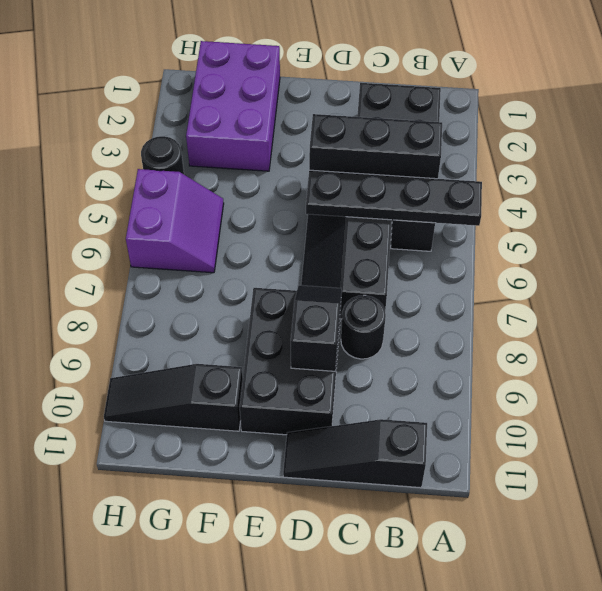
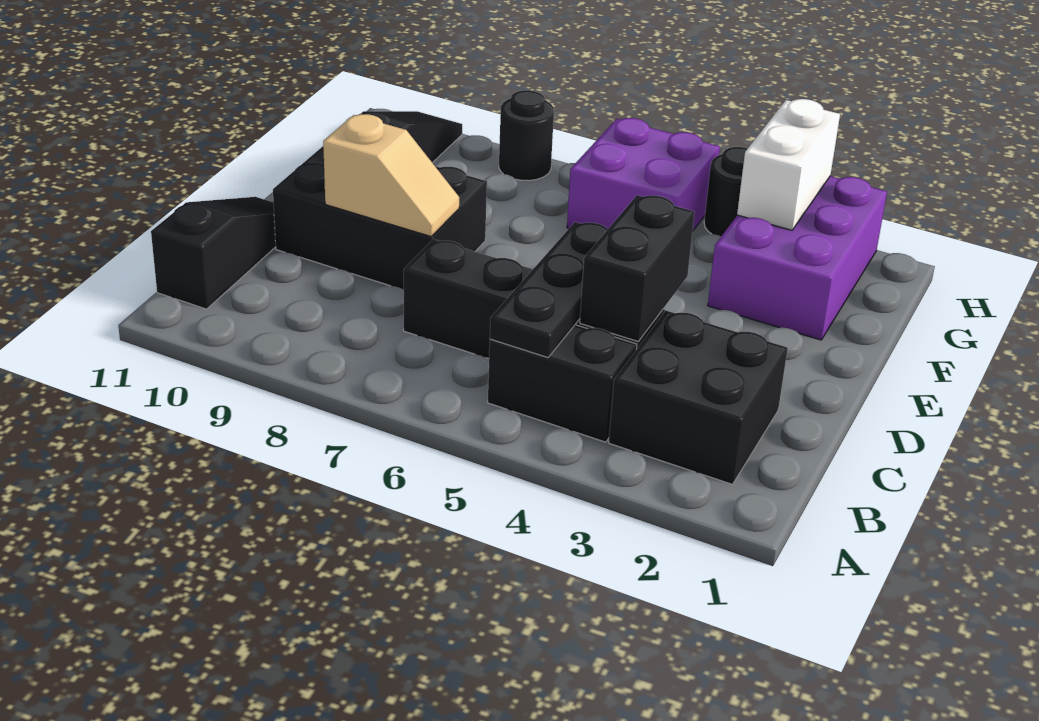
black plate A5:D5 level 2 -> black plate B5:D5 level 2
black brick B4:D4 level 2 -> black brick C4:D4 level 2
black round brick C8 level 1 -> black round brick H8 level 1
black slope D8:D9 level 2 top 9 -> tan slope D8:D9 level 2 top 9
purple brick F1:G3 level 1 -> purple brick F2:H3 level 1
none -> white brick G3:H3 level 2
purple slope G5:H6 level 1 top H -> purple brick G5:H6 level 1

